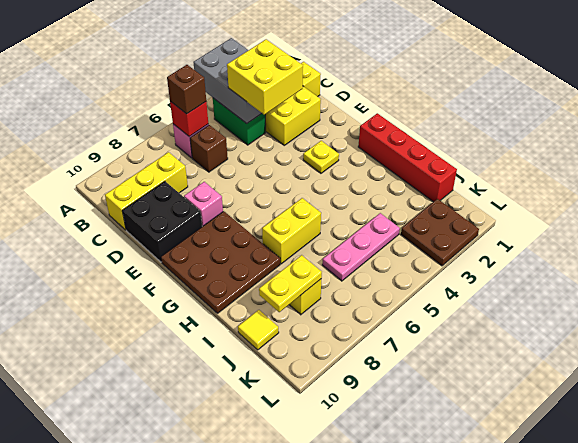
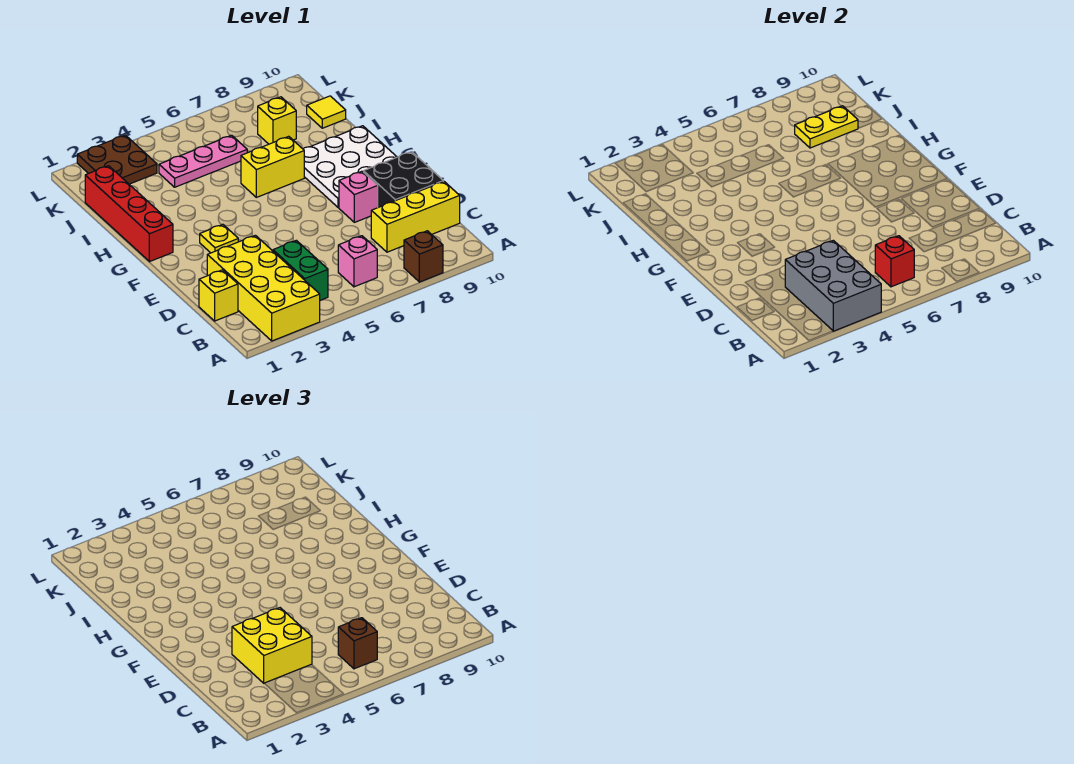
brown brick C6 level 1 -> brown brick A8 level 1
brown plate F8:H10 level 1 -> white plate F8:H10 level 1

